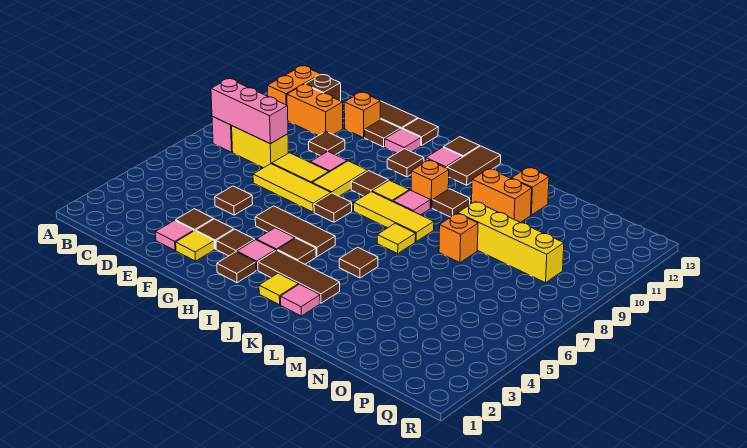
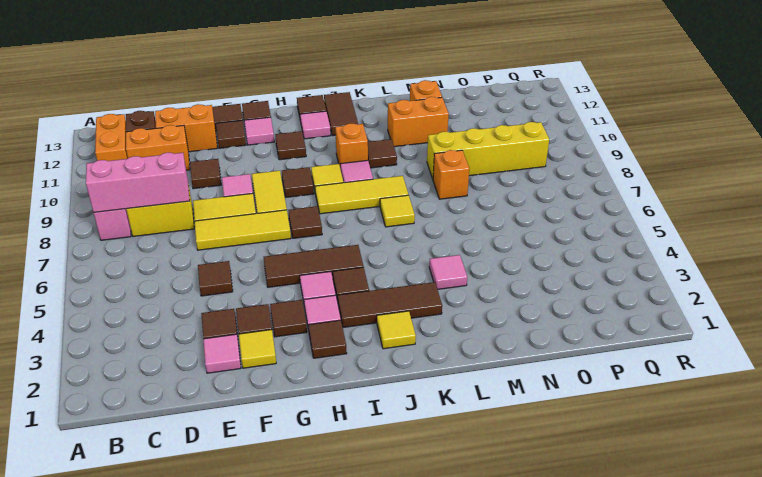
orange brick E12 level 1 -> orange brick D12:E12 level 1
pink tile K2 level 1 -> pink tile L4 level 1
brown tile K5 level 1 -> none

